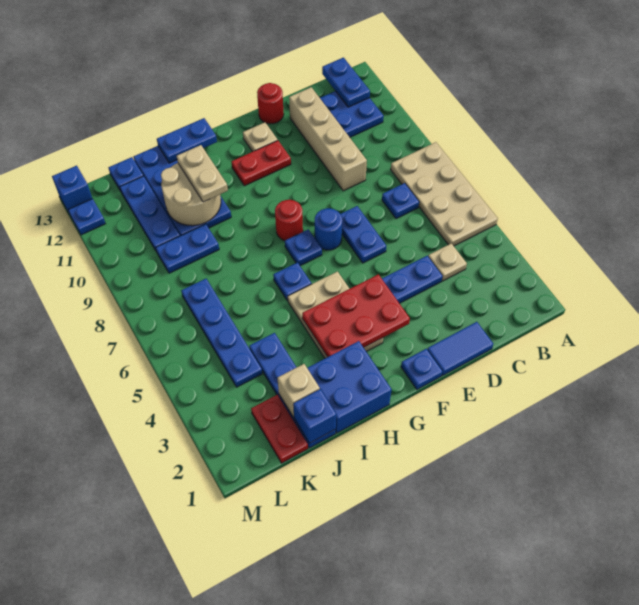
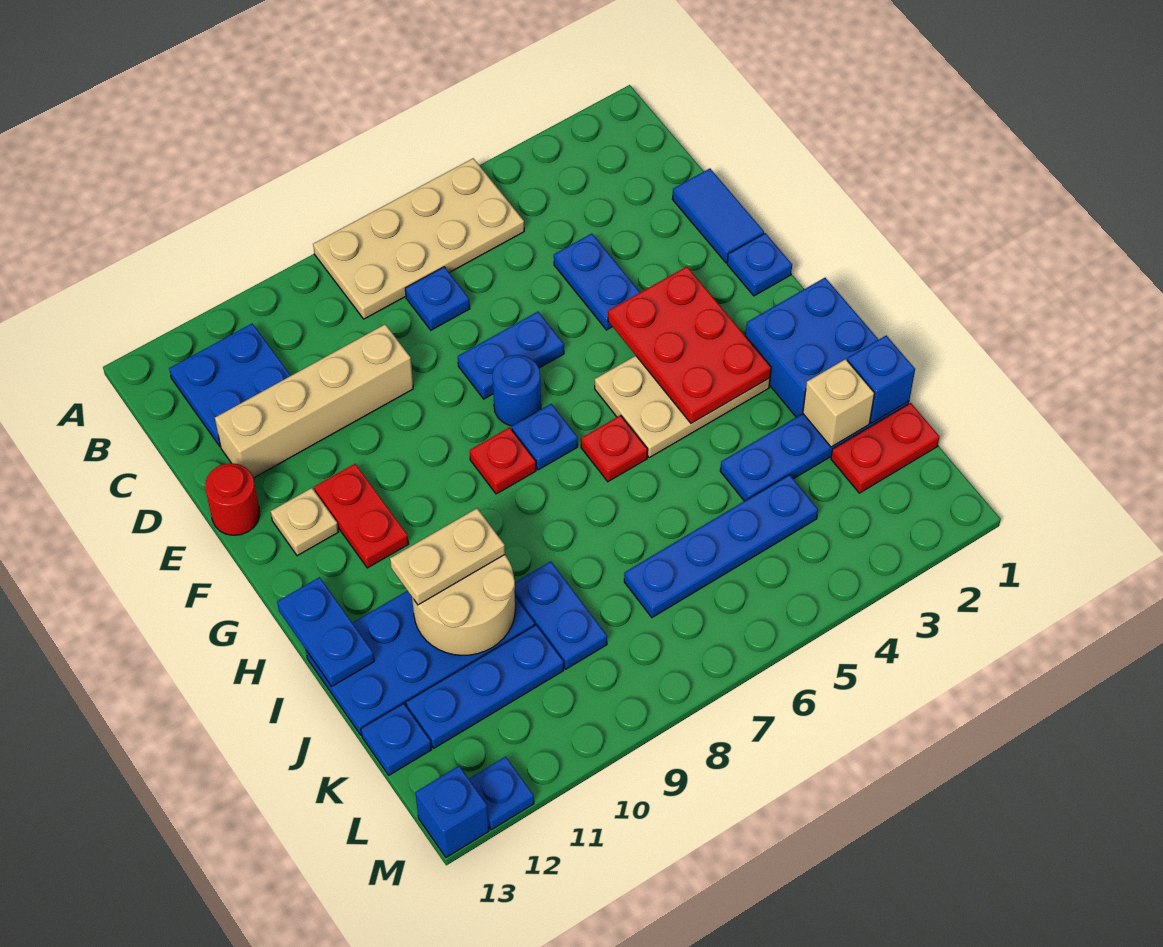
blue plate B12:B13 level 2 -> none
tan plate C4 level 1 -> none
red round brick G8 level 1 -> red plate G8 level 1
blue plate H6 level 1 -> red plate H6 level 1

